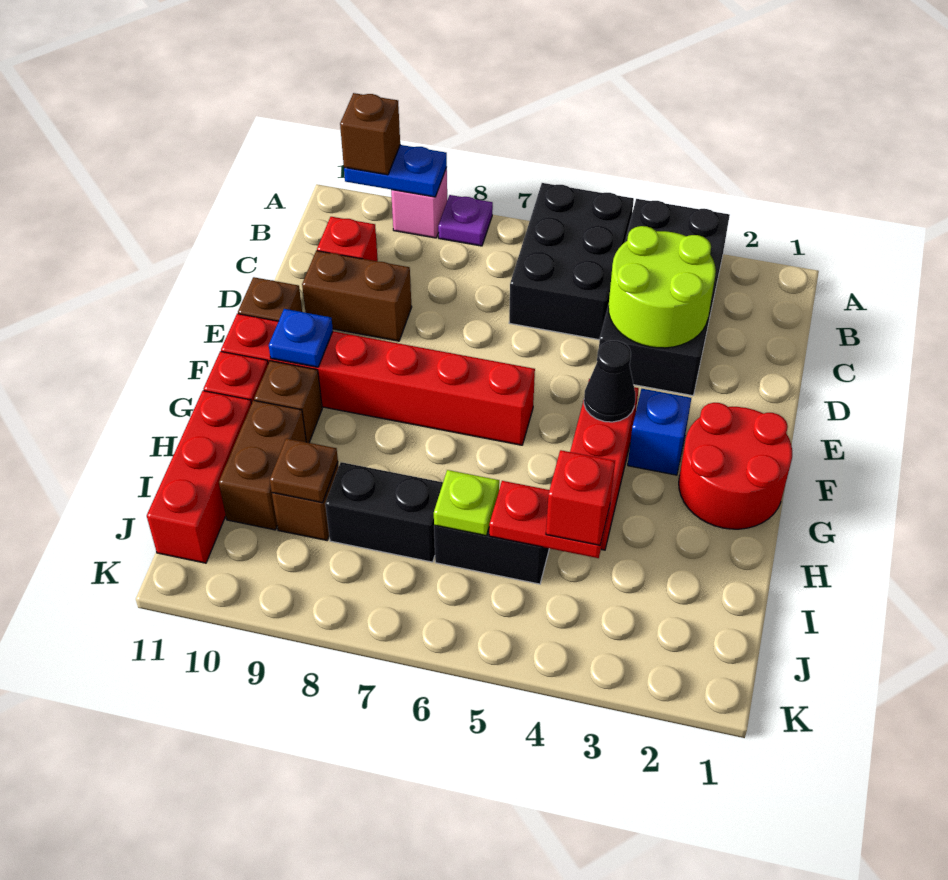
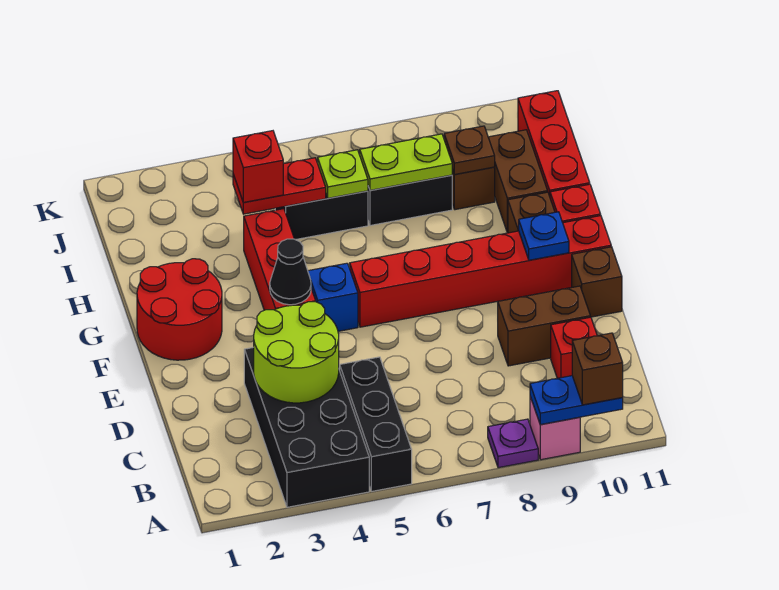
black brick A5:C6 level 1 -> black brick A5:C5 level 1
blue brick F3 level 1 -> blue brick F5 level 1
none -> lime plate I7:I8 level 2

